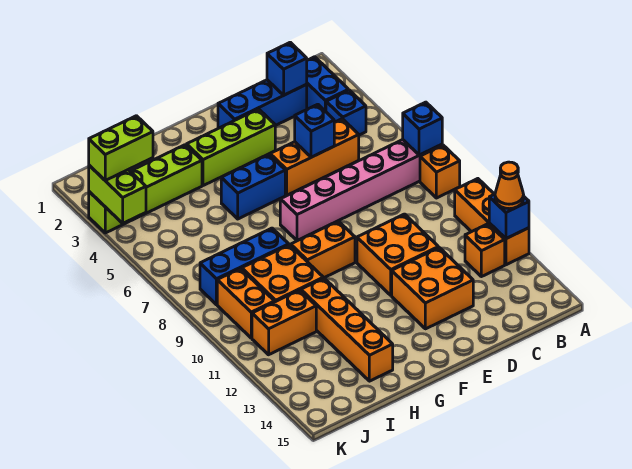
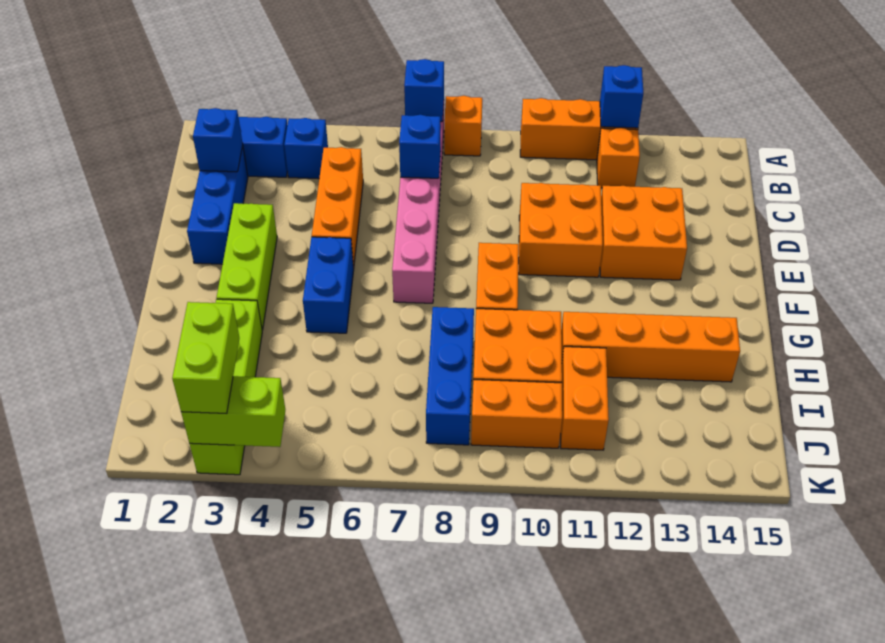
orange cone A12 level 3 -> none
blue brick D5 level 2 -> blue brick C7 level 2

